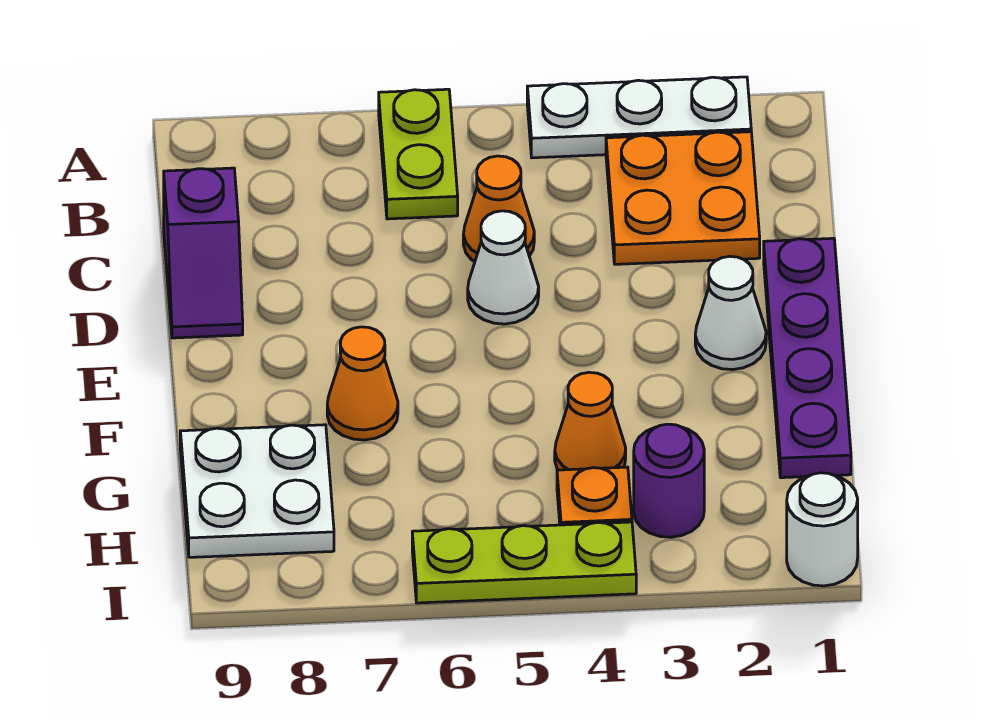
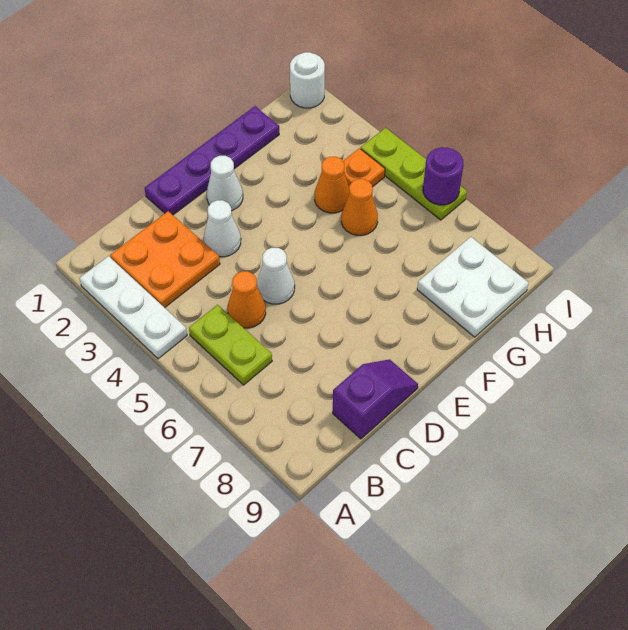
lime plate A6:B6 level 1 -> lime plate B5:B6 level 1
none -> white cone D3 level 1
orange cone F7 level 1 -> orange cone G5 level 1
purple round brick H3 level 1 -> purple round brick I6 level 2

